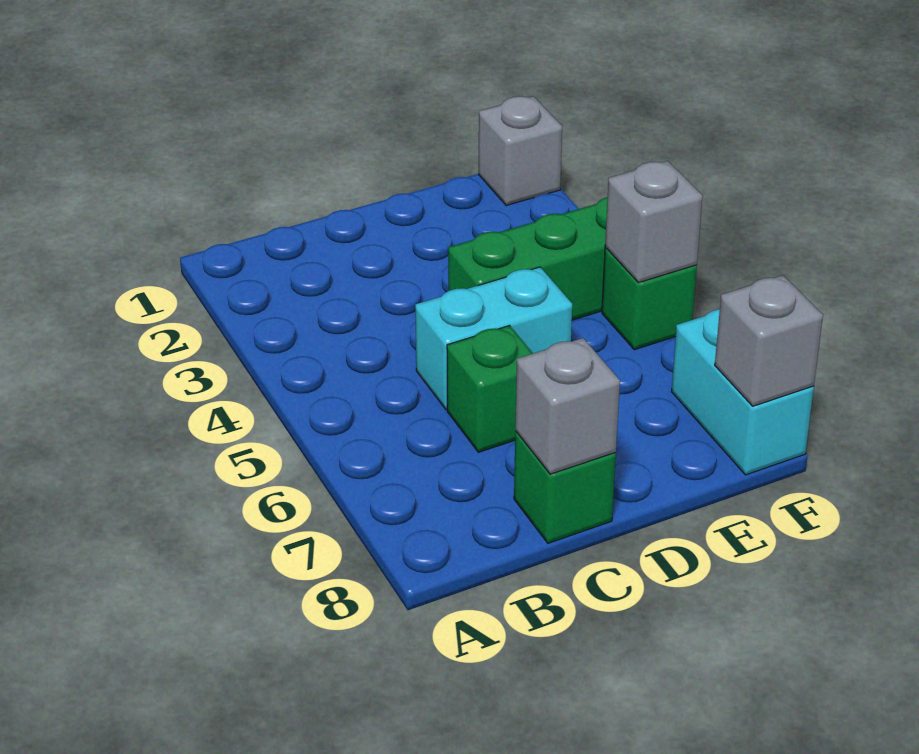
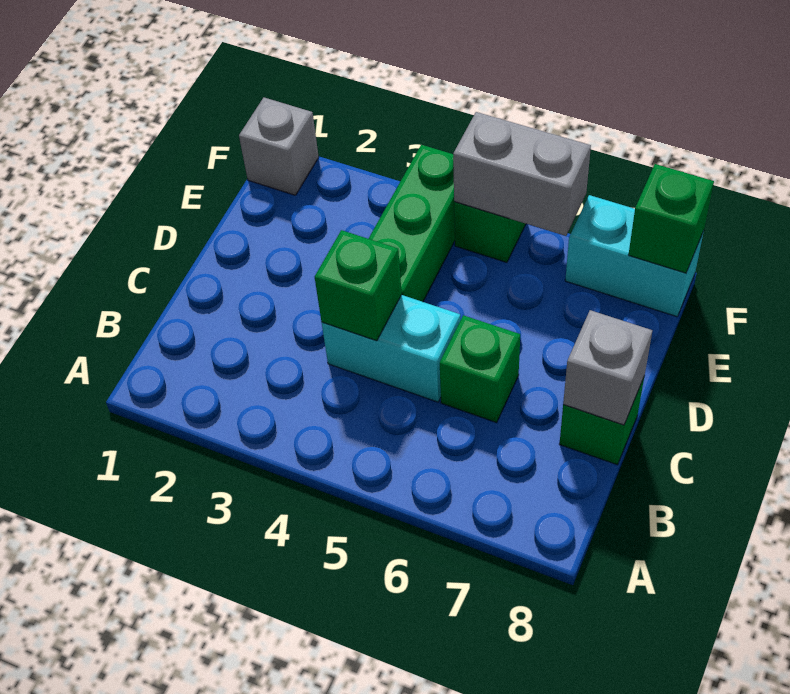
none -> green brick C4 level 2
cyan brick C5:D5 level 1 -> cyan brick C4:C5 level 1
grey brick F5 level 2 -> grey brick F5:F6 level 2
grey brick F8 level 2 -> green brick F8 level 2

